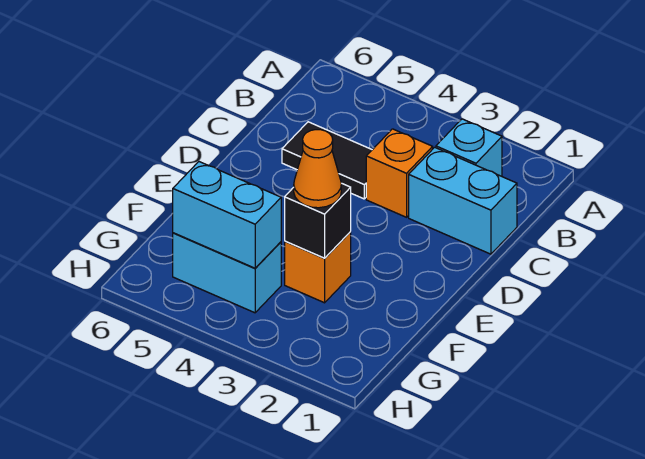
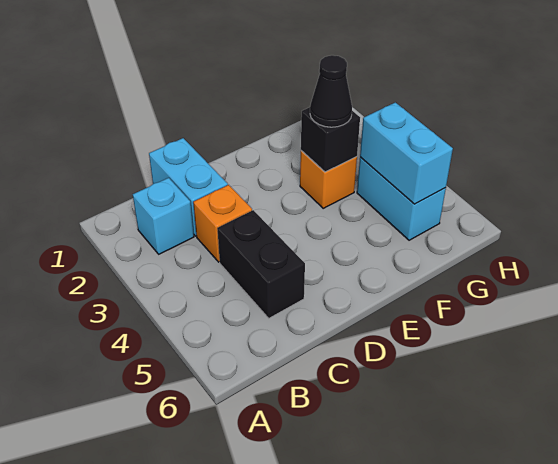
black tile C4:C5 level 1 -> black brick C4:C5 level 1
orange cone F3 level 3 -> black cone F3 level 3

